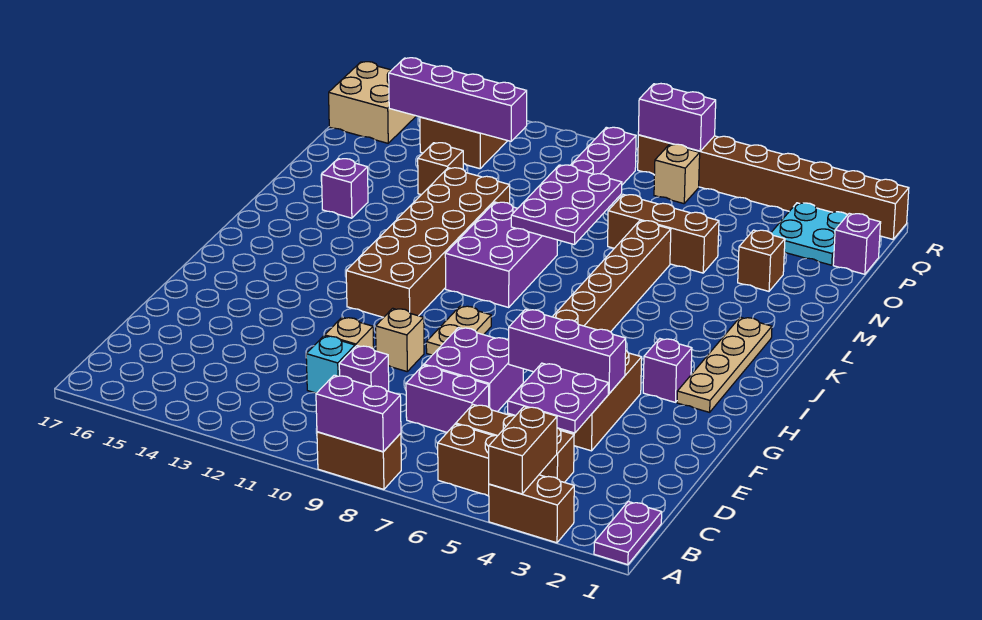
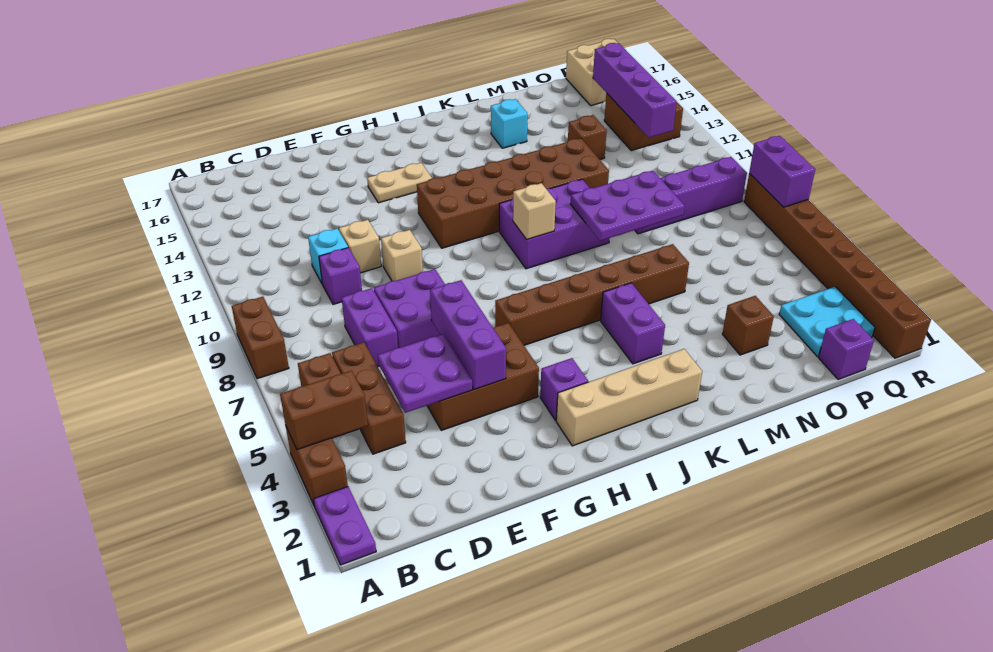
purple plate A1:B1 level 1 -> purple plate A1:A2 level 1
purple brick A8:A9 level 2 -> purple brick K4:K5 level 1
tan plate G9:H9 level 1 -> tan plate G14:H14 level 1
tan plate H2:K2 level 1 -> tan brick H2:K2 level 1
purple brick L15 level 1 -> cyan brick L15 level 1
brown brick N5:N7 level 1 -> none
tan brick Q7 level 1 -> tan brick J9 level 2

